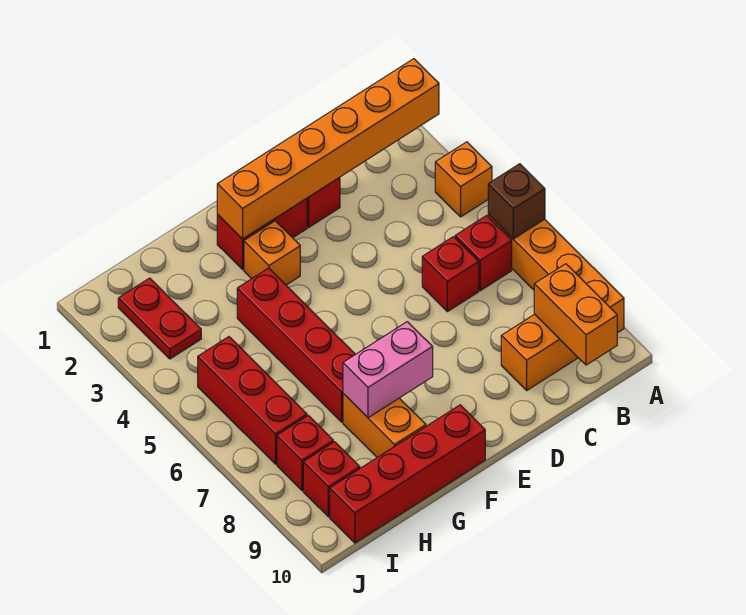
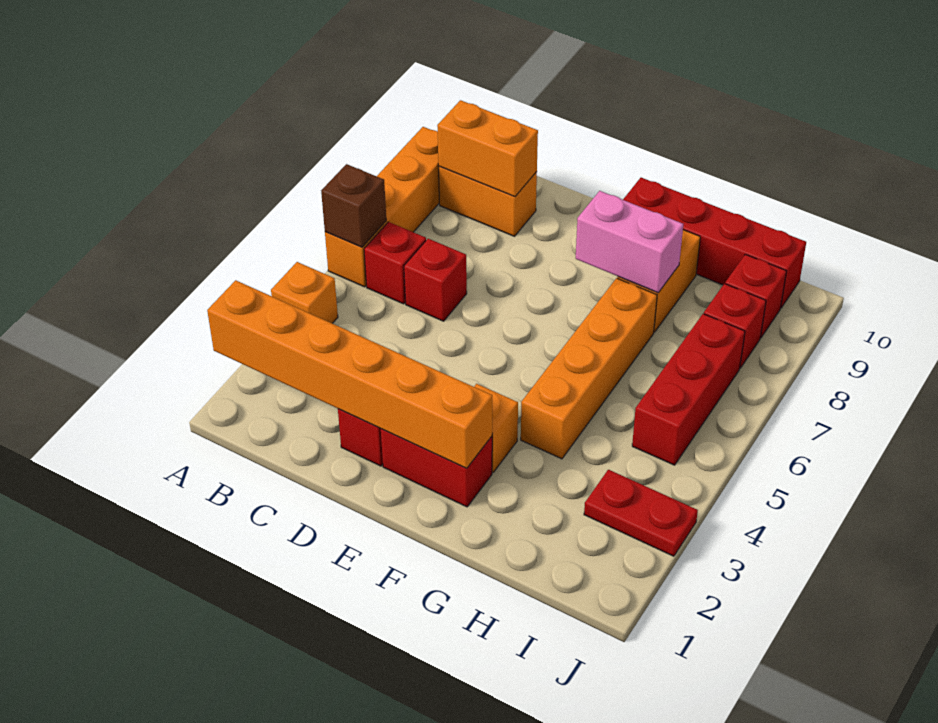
orange brick B9:B10 level 2 -> orange brick B9:C9 level 2
red brick G4:G7 level 1 -> orange brick G4:G7 level 1
red plate I2:I3 level 1 -> red plate I3:J3 level 1

